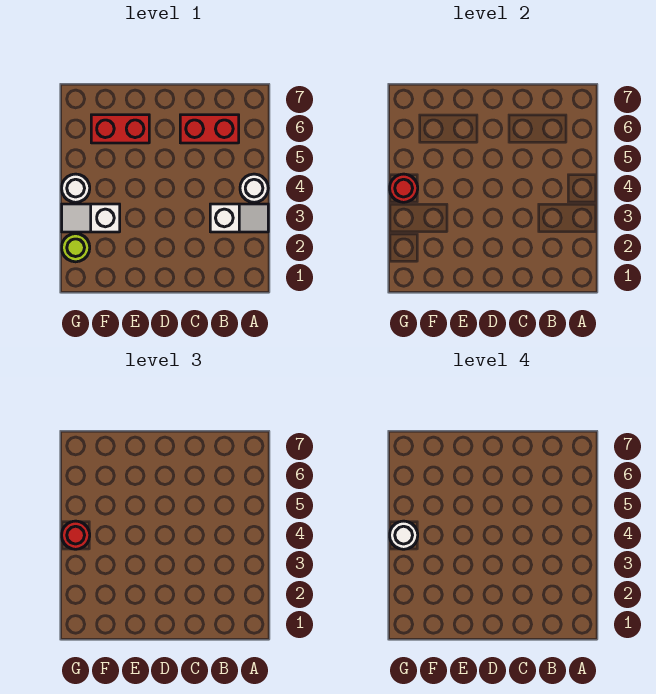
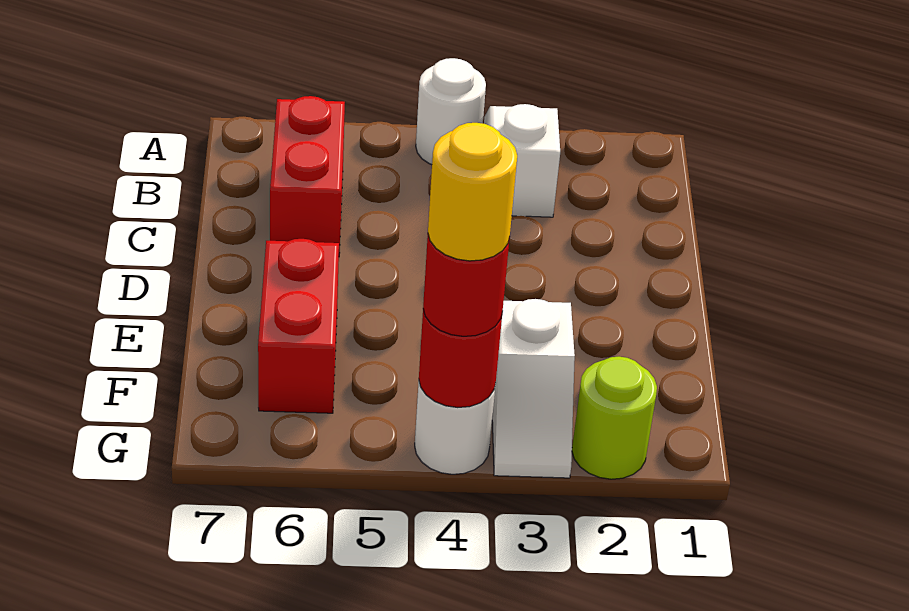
white round brick G4 level 4 -> yellow round brick G4 level 4

